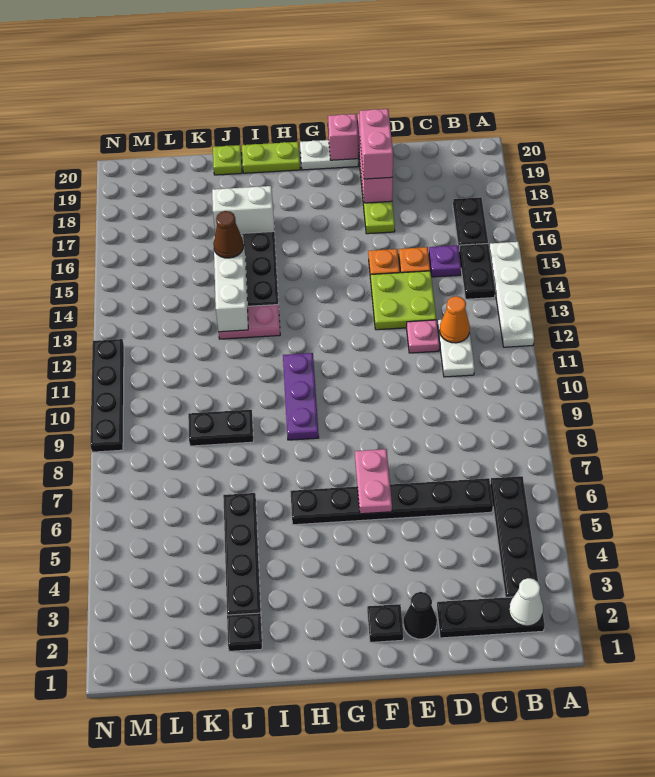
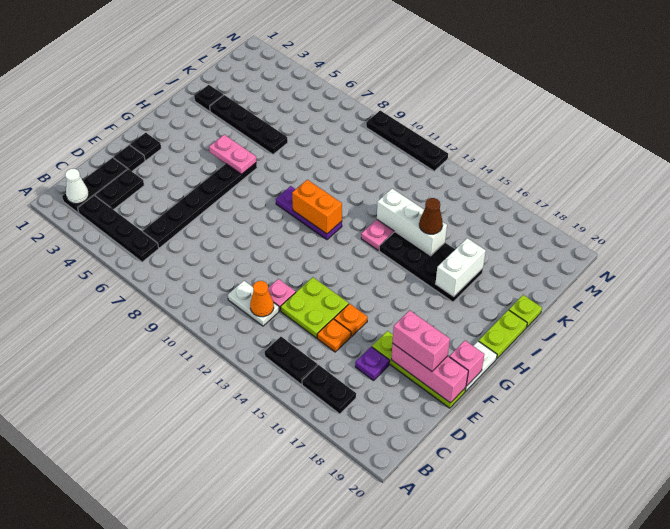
white plate A12:A15 level 1 -> none
purple plate C15 level 1 -> purple plate D17 level 1
black cone E2 level 1 -> black plate E2 level 1
pink plate F6:F7 level 2 -> pink plate H5:H6 level 2
none -> orange brick H10:H11 level 2
black plate J9:K9 level 1 -> black plate C3:D3 level 1

